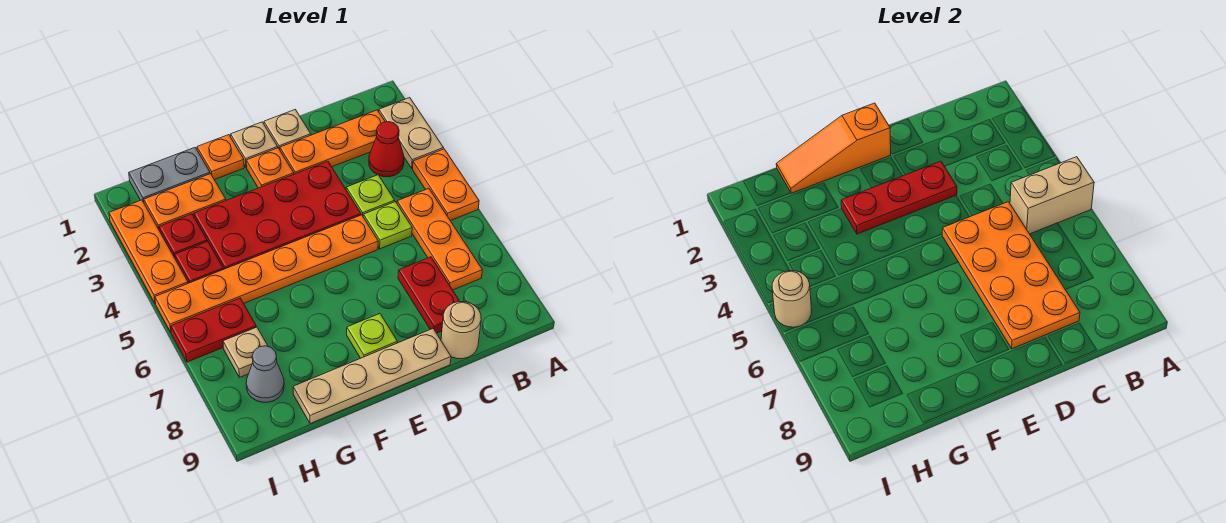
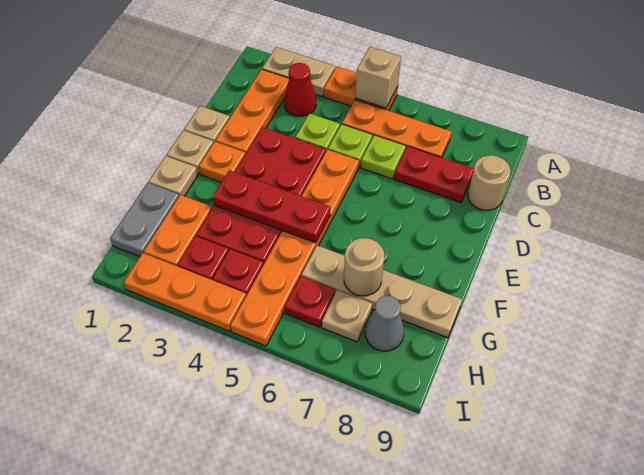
tan brick A5:B5 level 2 -> tan brick A5 level 2
orange plate C5:D8 level 2 -> none
red plate D3:F3 level 2 -> red plate F3:F5 level 2
tan plate D9:G9 level 1 -> tan plate G6:G9 level 1
orange slope E1:G1 level 2 top E -> none
lime plate E8 level 1 -> lime plate C6 level 1
orange plate F1 level 1 -> tan plate F1 level 1
red plate H6:I6 level 1 -> red plate H6 level 1
tan round brick I5 level 2 -> tan round brick G7 level 2

